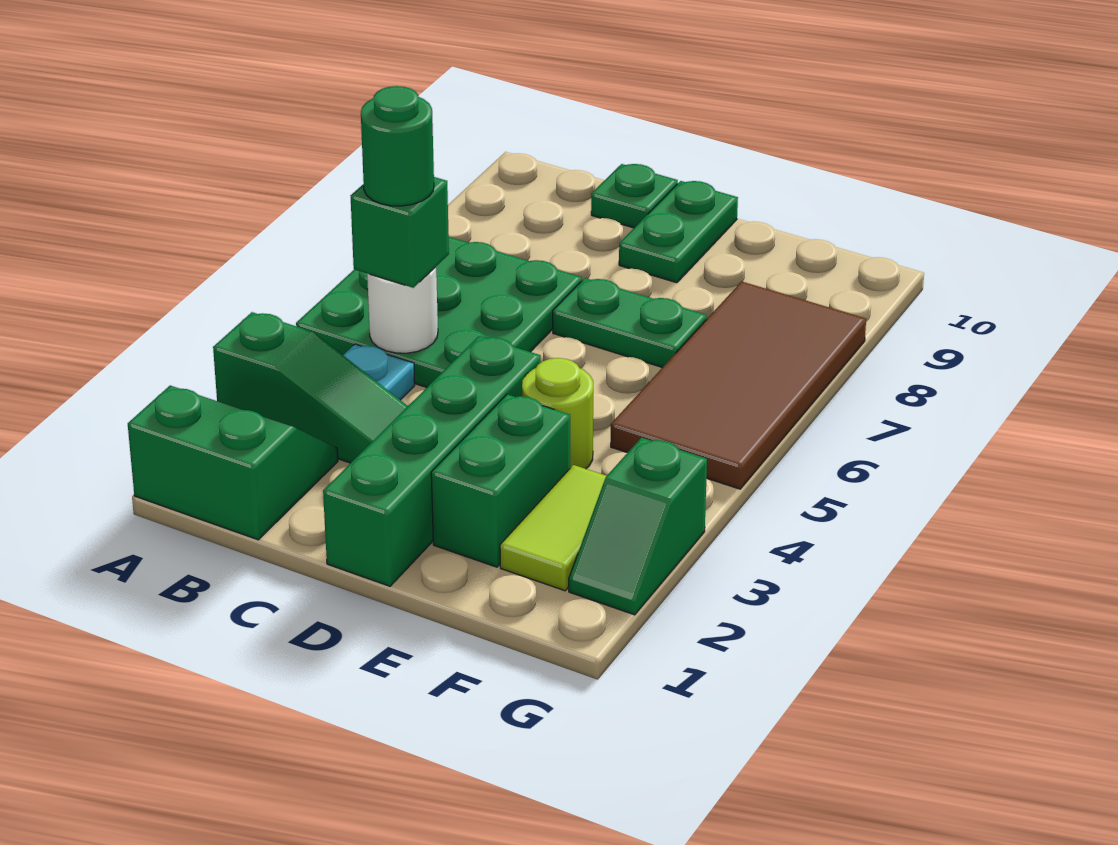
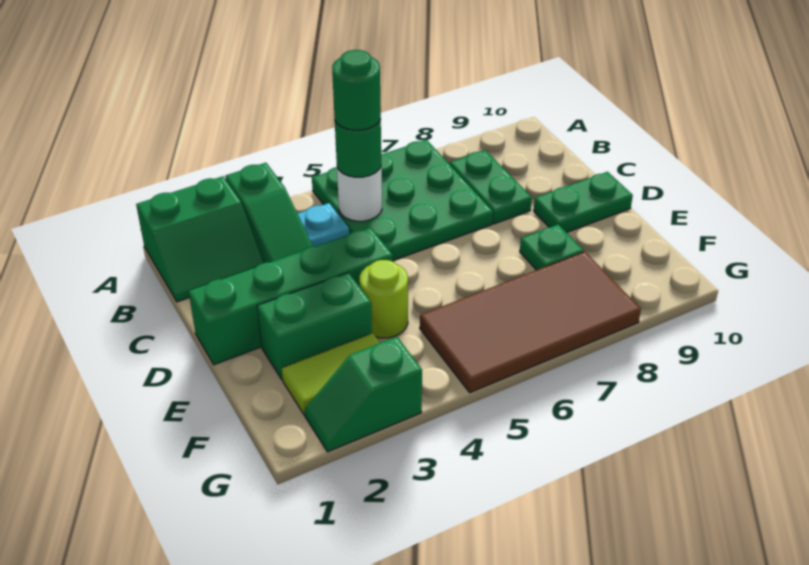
green slope A1:B2 level 1 top 1 -> green slope A1:B2 level 1 top A
green brick B5 level 3 -> green round brick B5 level 3
green plate C10 level 1 -> green plate E8 level 1
green plate D7:E7 level 1 -> green plate B8:C8 level 1

